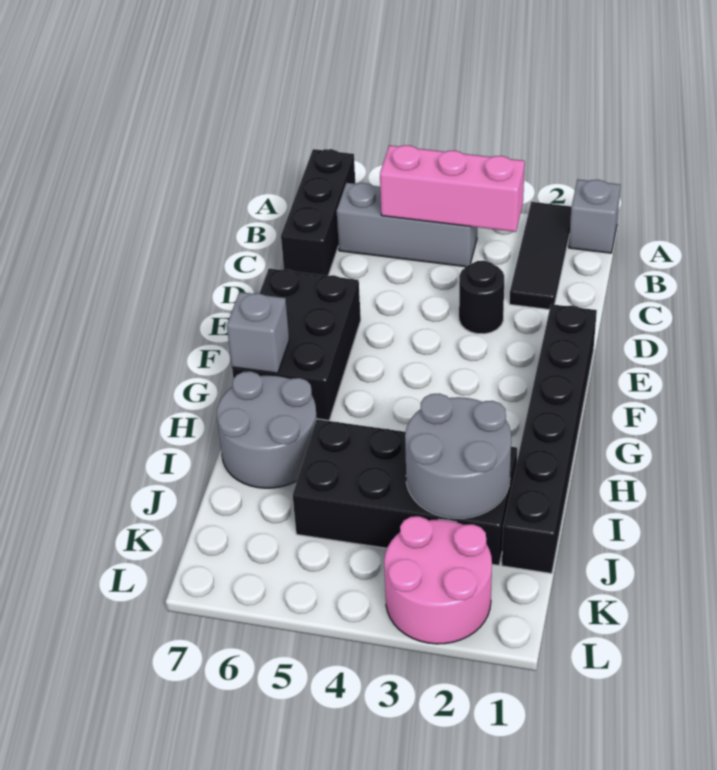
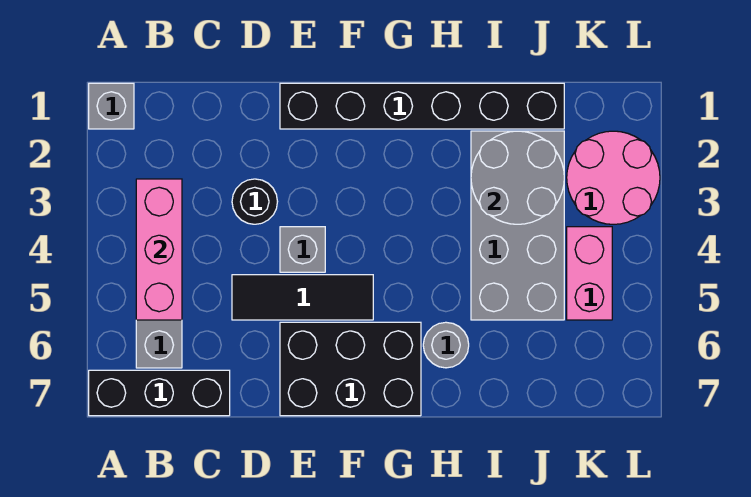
black tile A2:C2 level 1 -> black tile D5:F5 level 1
grey brick G7 level 2 -> grey brick E4 level 1
grey round brick H6:I7 level 1 -> grey round brick H6 level 1
black brick I2:J5 level 1 -> grey brick I2:J5 level 1
none -> pink brick K4:K5 level 1

